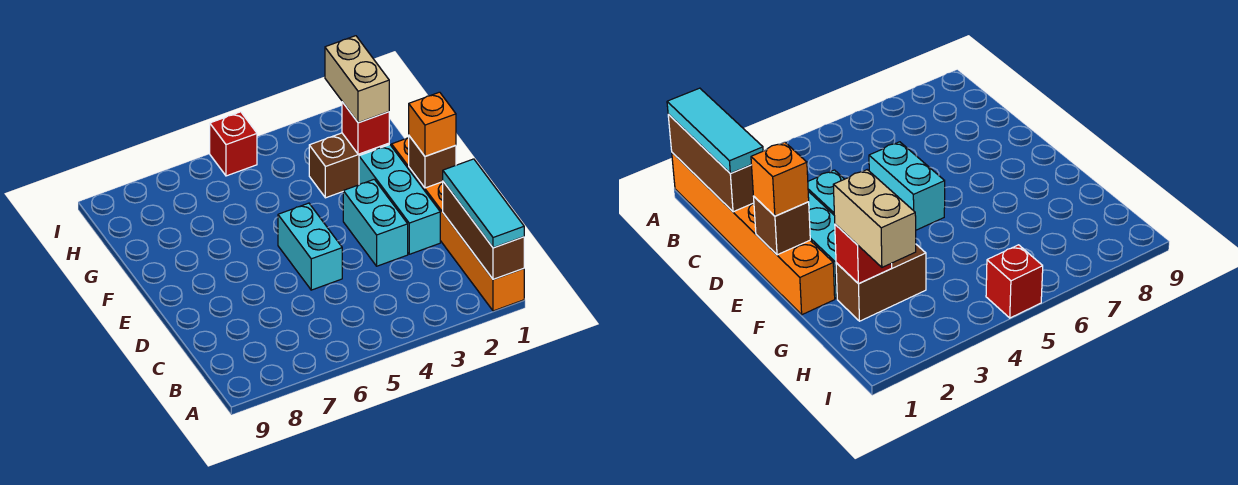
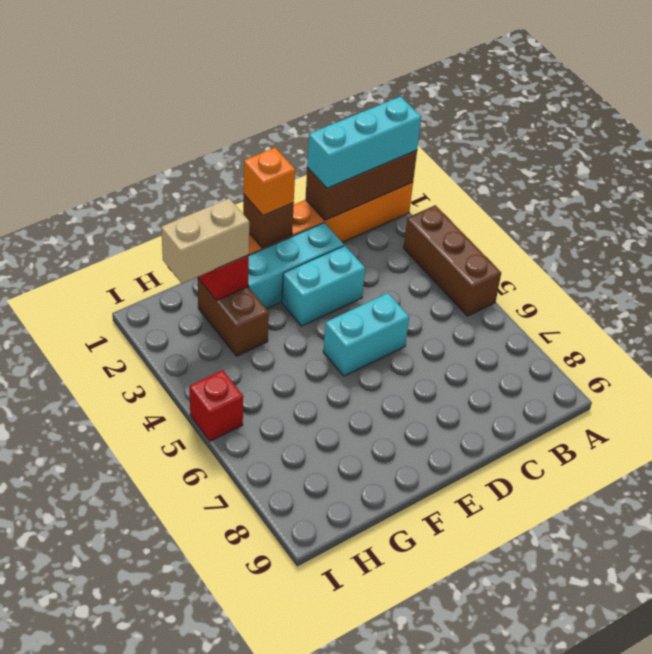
cyan tile A1:C1 level 3 -> cyan brick A1:C1 level 3
none -> brown brick A3:A5 level 1

